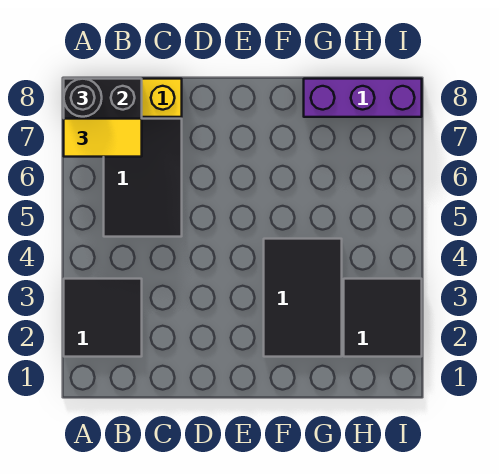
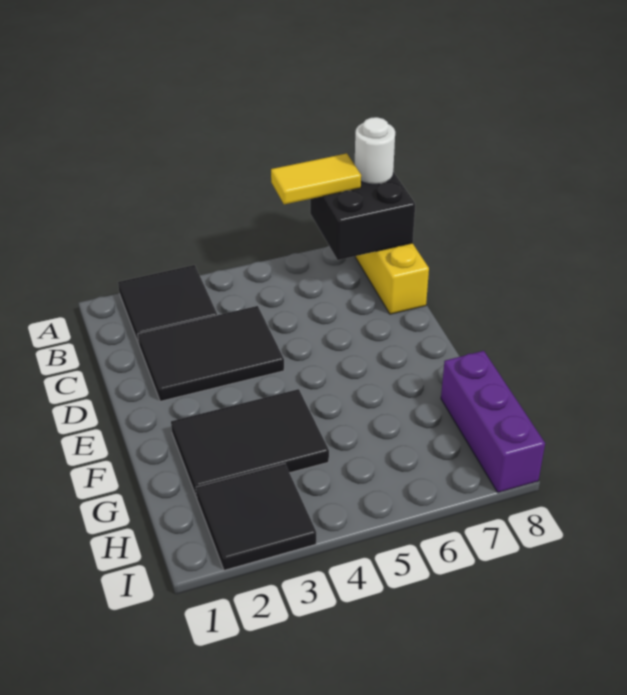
yellow tile A7:B7 level 3 -> yellow tile A6:A7 level 3
black round brick A8 level 3 -> white round brick A8 level 3
black tile B5:C7 level 1 -> black tile C2:D4 level 1

